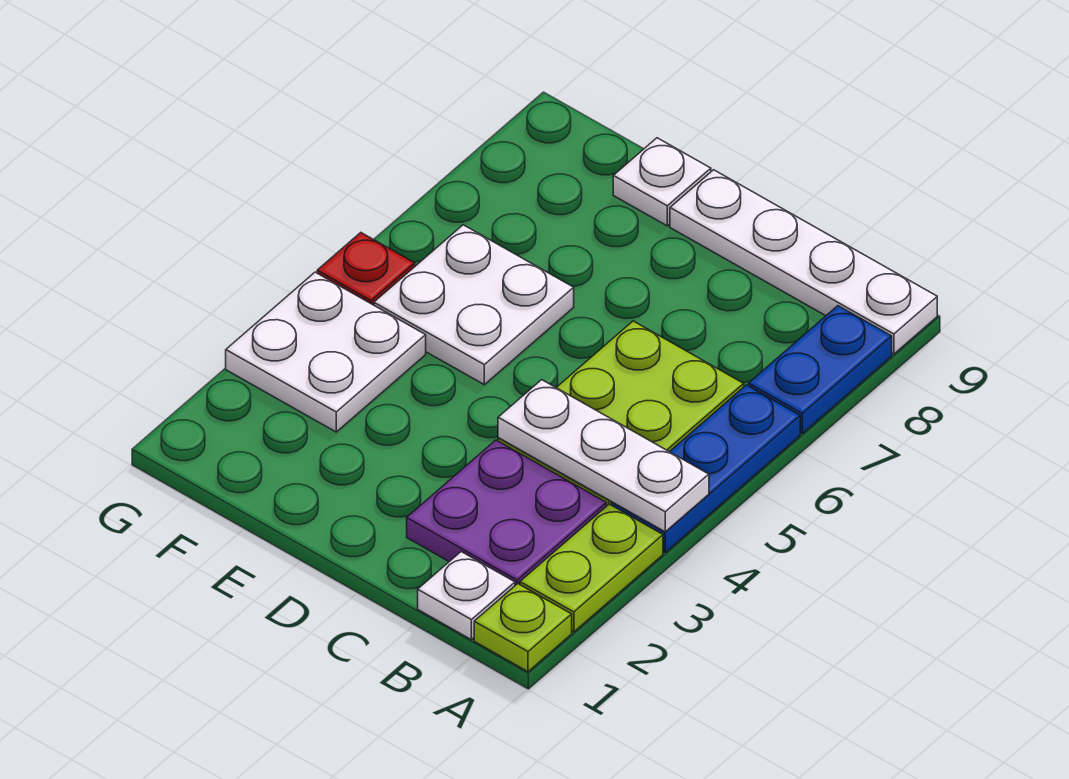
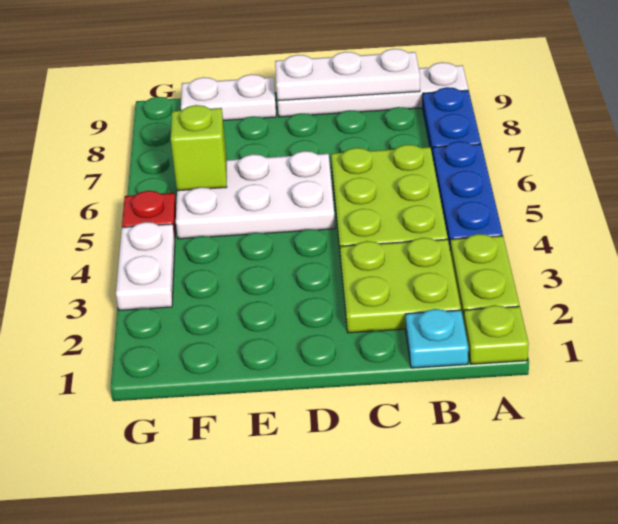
white plate A4:C4 level 2 -> white plate B9:D9 level 2
white plate B1 level 1 -> cyan plate B1 level 1
purple plate B2:C3 level 1 -> lime plate B2:C3 level 1
white plate E5:F6 level 1 -> white plate D5:F6 level 1
white plate E9 level 1 -> white plate E9:F9 level 1
white plate F3:G4 level 1 -> white plate G3:G4 level 1
none -> lime brick F6 level 2

